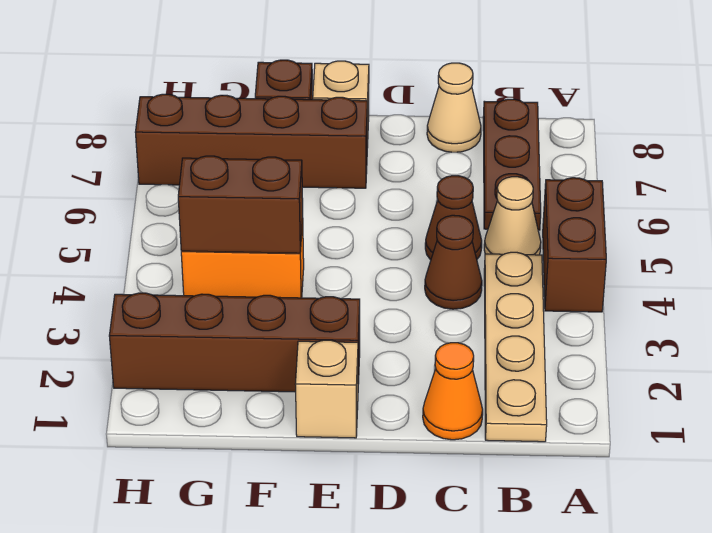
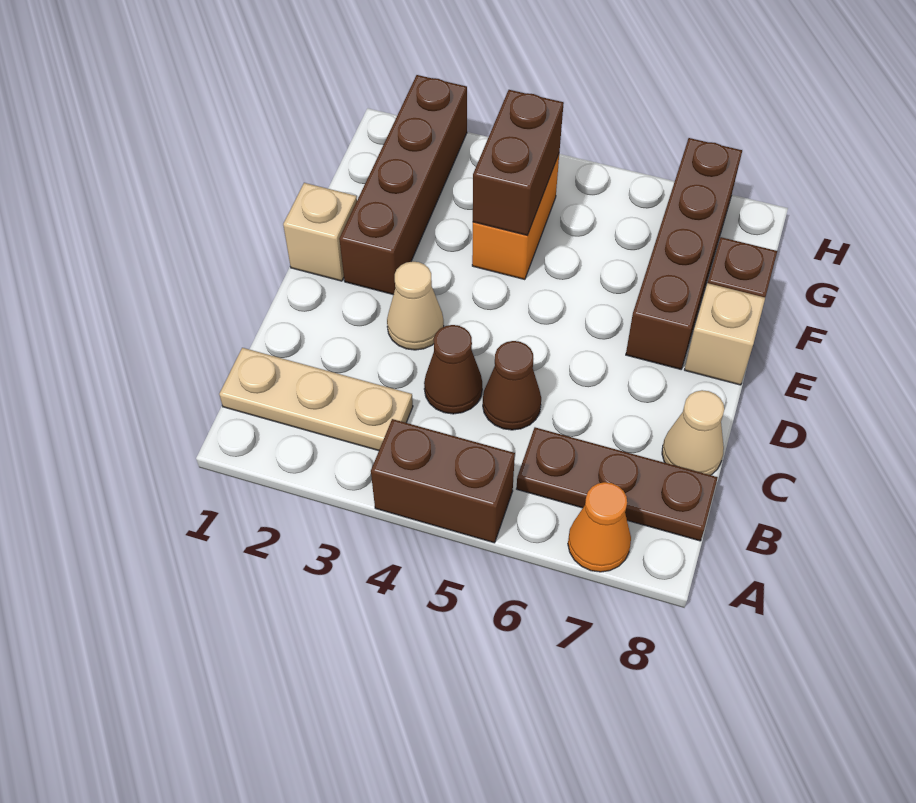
tan plate B1:B4 level 1 -> tan plate B1:B3 level 1
tan cone B5 level 1 -> tan cone D3 level 1
orange cone C1 level 1 -> orange cone A7 level 1

